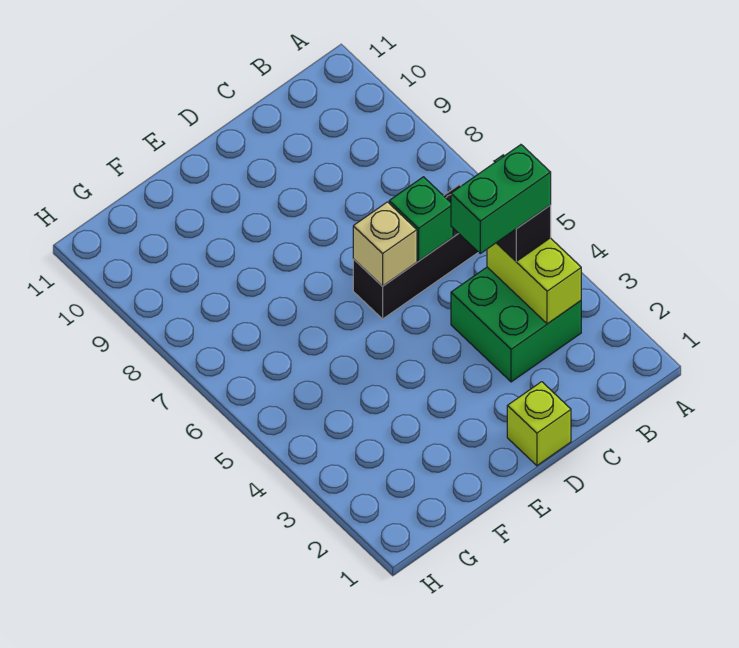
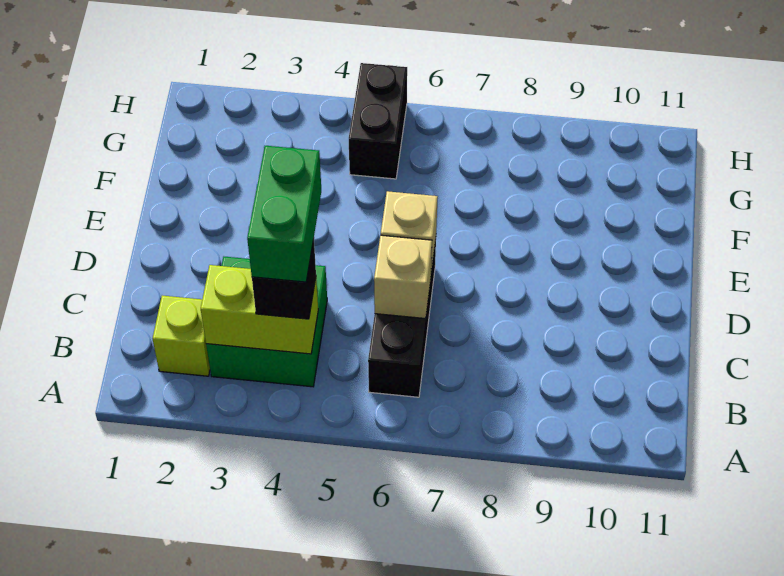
green brick C6 level 2 -> tan brick C6 level 2
lime brick D1 level 1 -> lime brick B2 level 1
none -> black brick G5:H5 level 1

